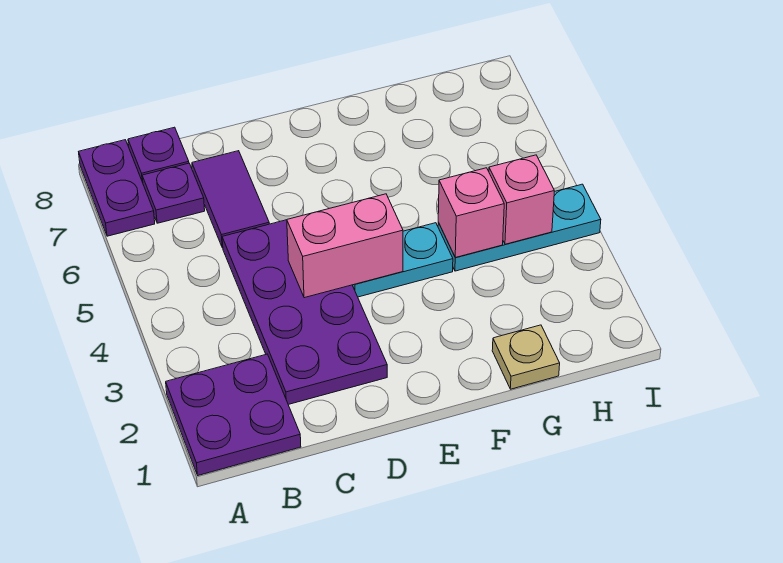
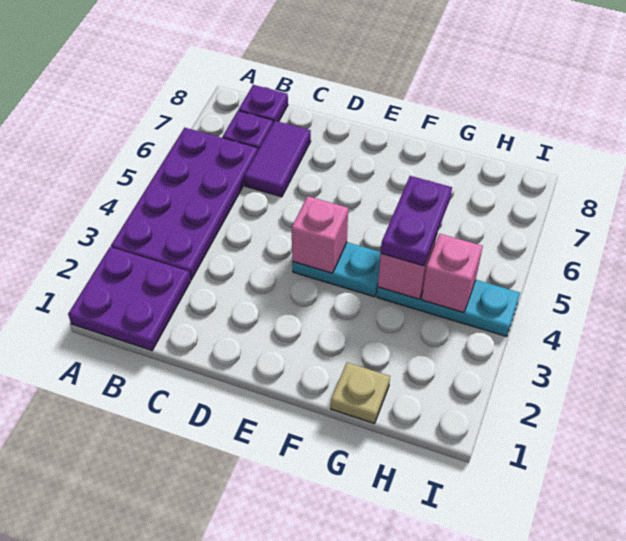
purple plate A7:A8 level 1 -> purple plate G4:G5 level 3
purple plate C2:D5 level 1 -> purple plate A3:B6 level 1
pink brick D4:E4 level 2 -> pink brick E4 level 2

